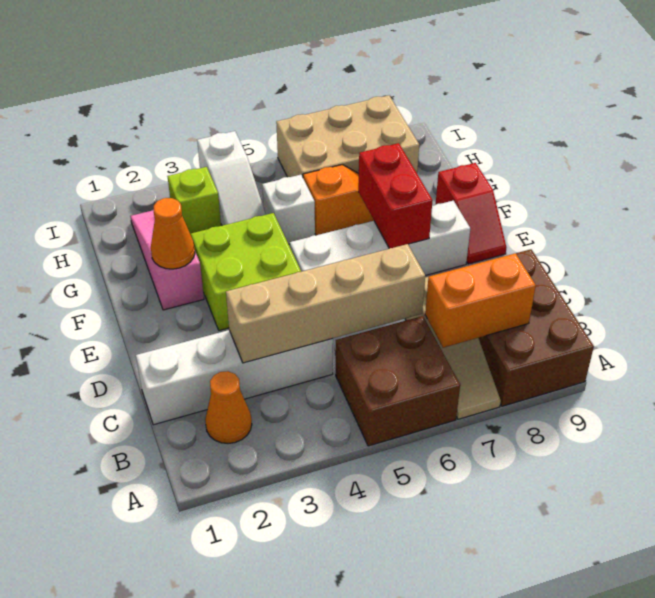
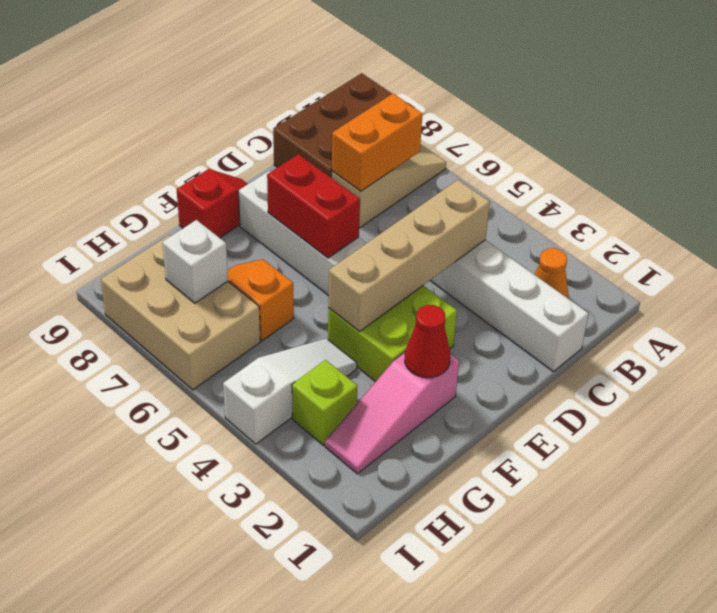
brown brick A5:B6 level 1 -> none
orange brick B7:B8 level 2 -> orange brick B7:C7 level 2
tan brick C3:C6 level 2 -> tan brick C4:F4 level 2
red brick E7:F7 level 2 -> red brick E6:E7 level 2
orange cone F2 level 2 -> red cone F2 level 2
white brick G5 level 1 -> white brick H7 level 2

